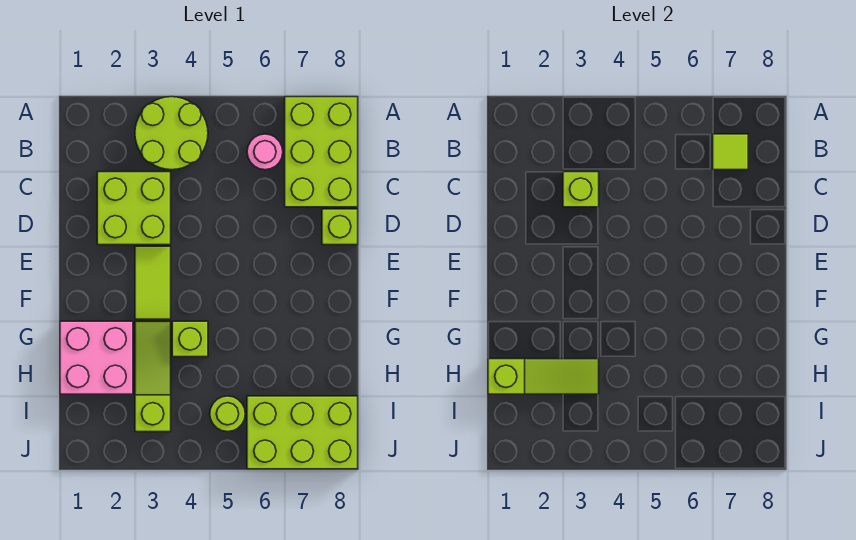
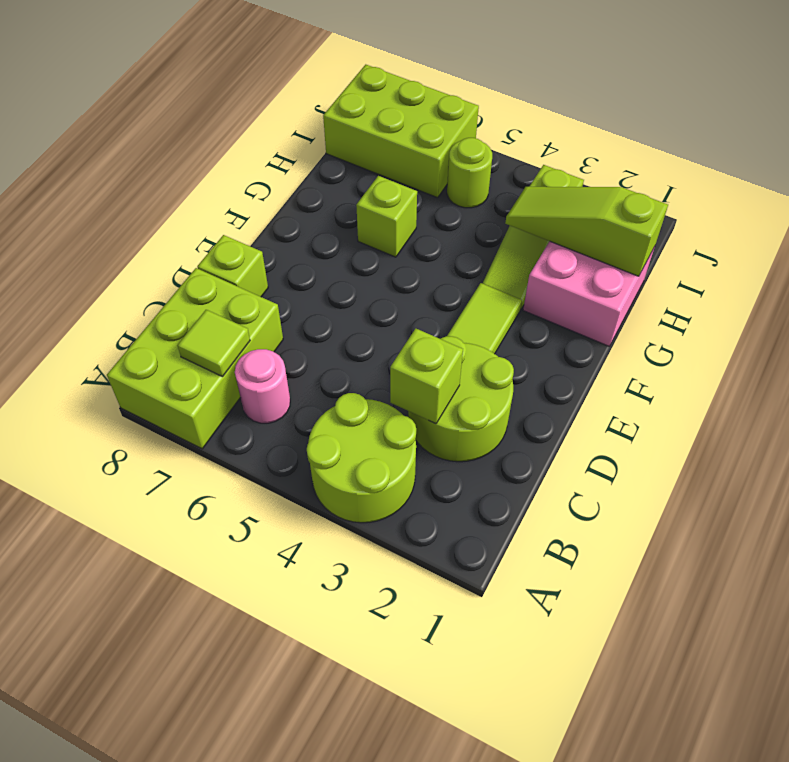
lime brick C2:D3 level 1 -> lime round brick C2:D3 level 1
lime brick G4 level 1 -> lime brick G6 level 1

